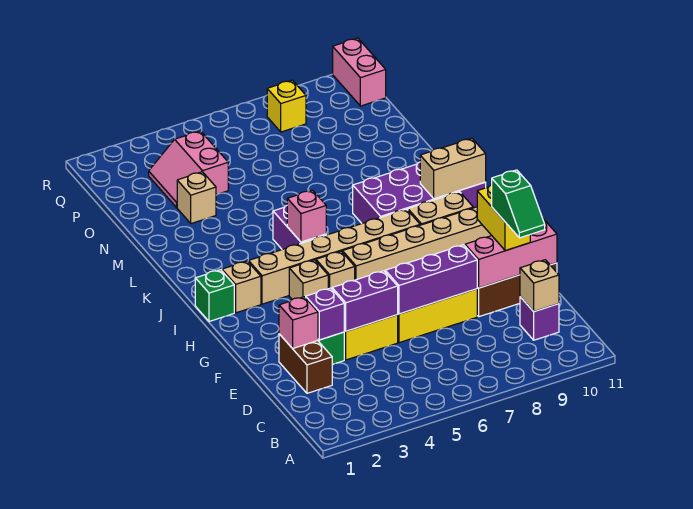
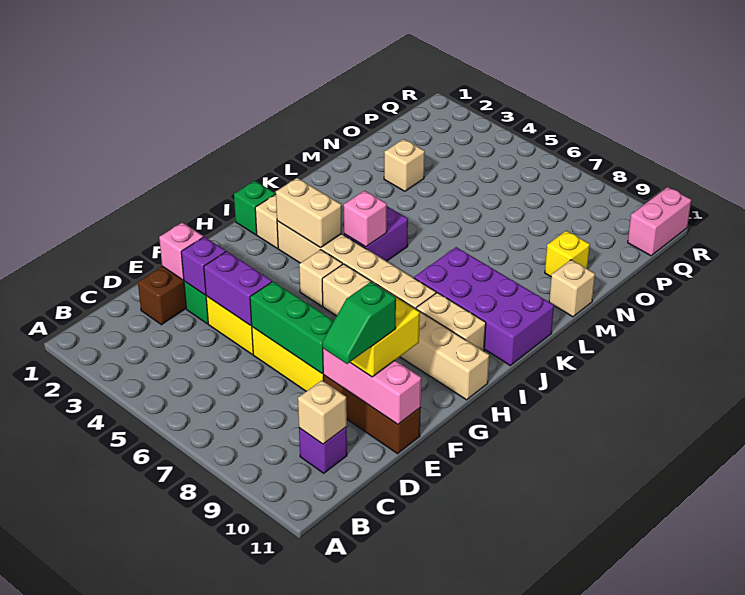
purple brick E6:E8 level 2 -> green brick E6:E8 level 2
tan brick H4 level 1 -> tan brick M11 level 1
tan brick J10:J11 level 2 -> tan brick I3:I4 level 2
pink slope O3:P4 level 1 top 4 -> none
yellow brick Q8 level 1 -> yellow brick N10 level 1

